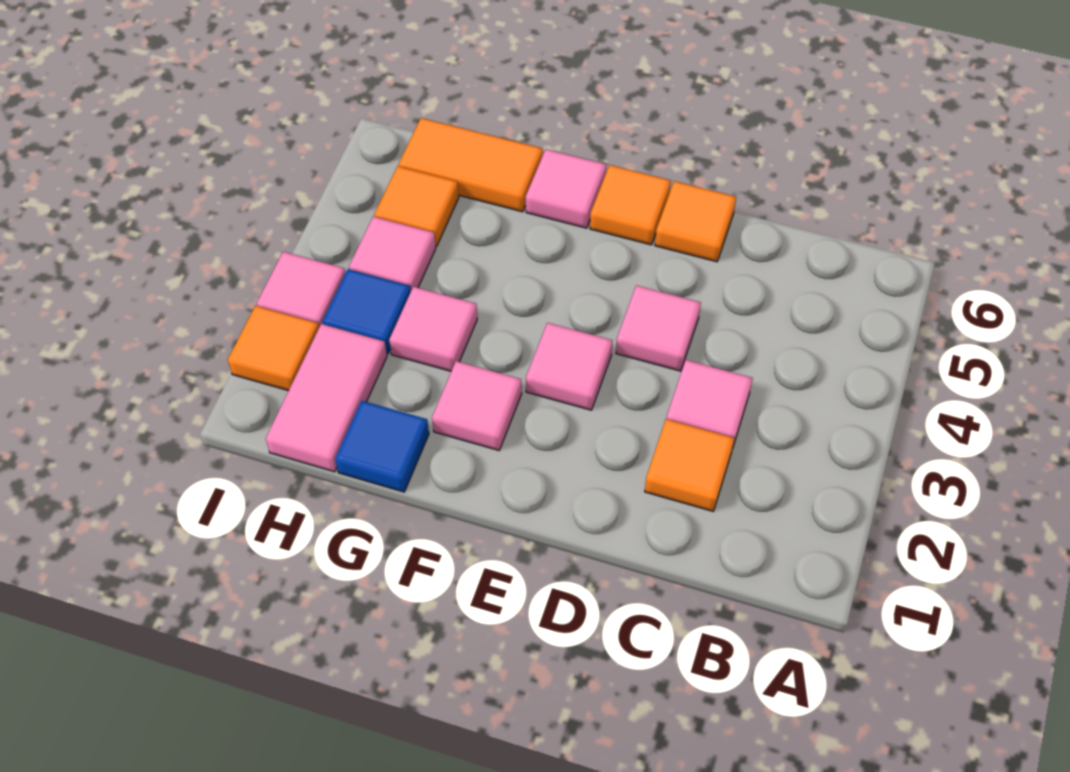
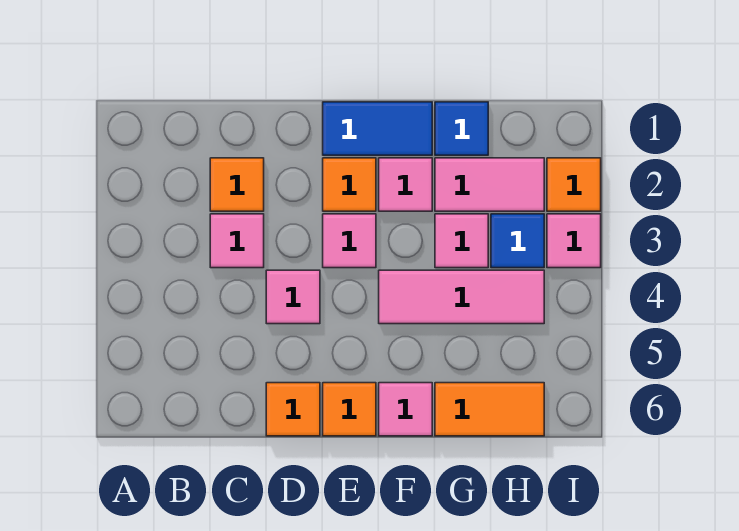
none -> blue tile E1:F1 level 1
pink tile H1:H2 level 1 -> pink tile G2:H2 level 1
pink tile H4 level 1 -> pink tile F4:H4 level 1
orange tile H5 level 1 -> orange tile E2 level 1

